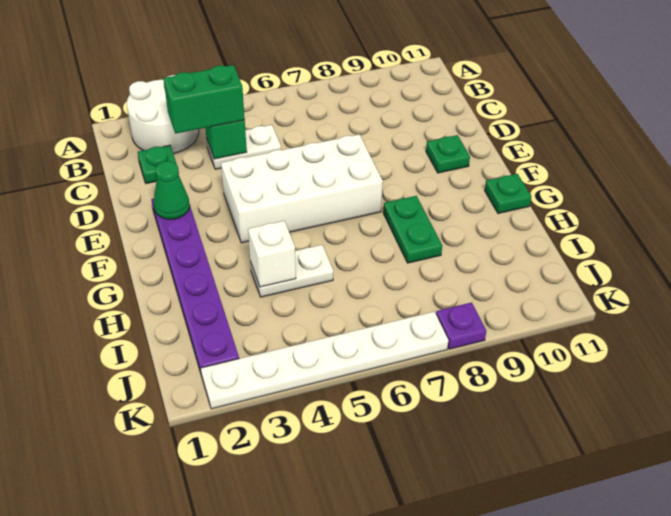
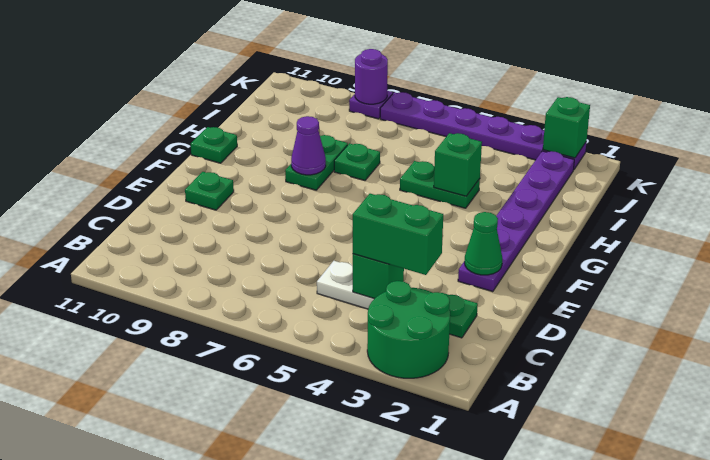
white round brick A2:B3 level 1 -> green round brick A2:B3 level 1
white brick E4:F7 level 1 -> none
none -> purple cone G8 level 2
white plate H4:H5 level 1 -> green plate H4:H5 level 1
white brick H4 level 2 -> green brick H4 level 2
none -> green plate H7 level 1
white plate K2:K7 level 1 -> purple plate K2:K7 level 1
none -> green brick K2 level 2
none -> purple round brick K8 level 2

